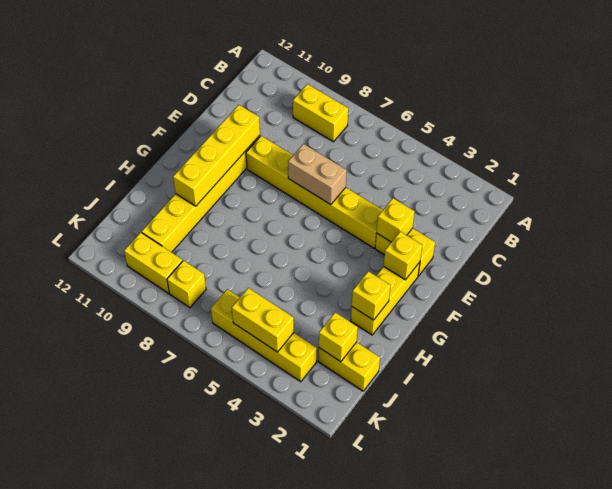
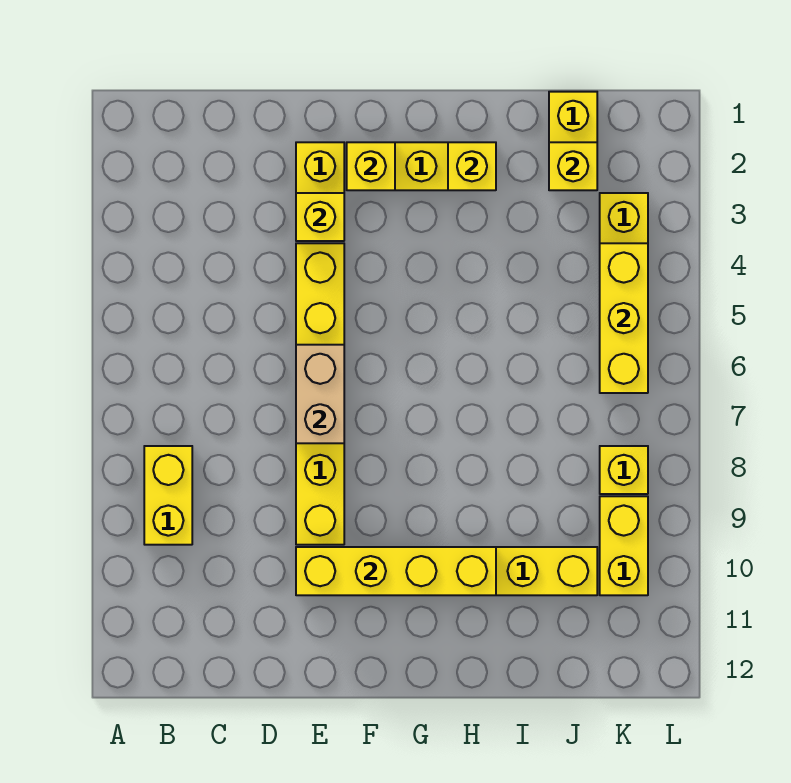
yellow brick K4:K5 level 2 -> yellow brick K4:K6 level 2

